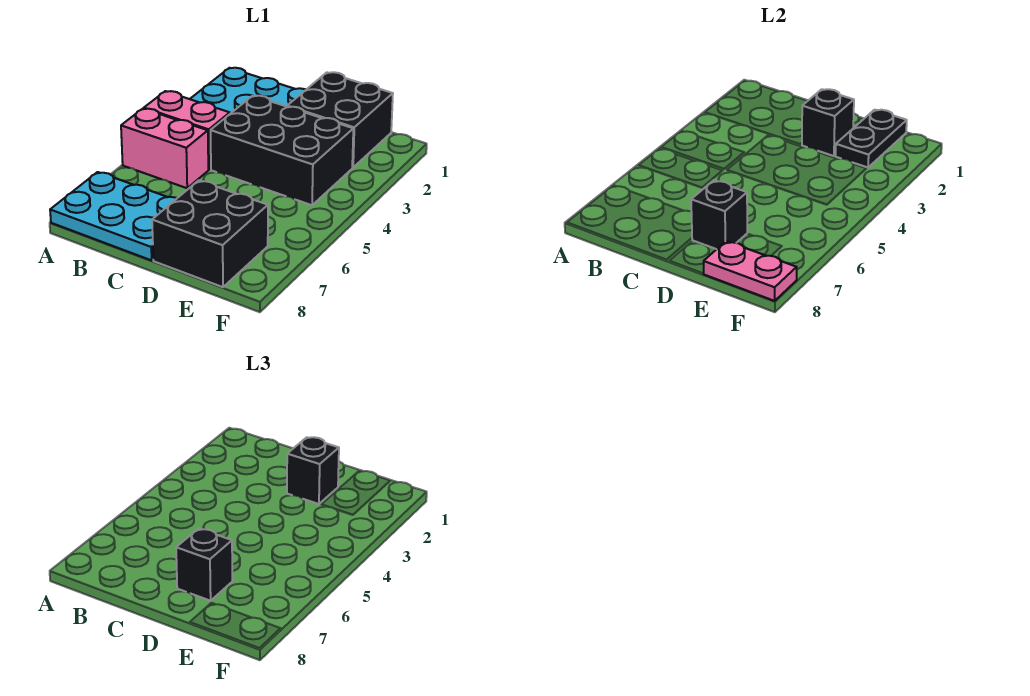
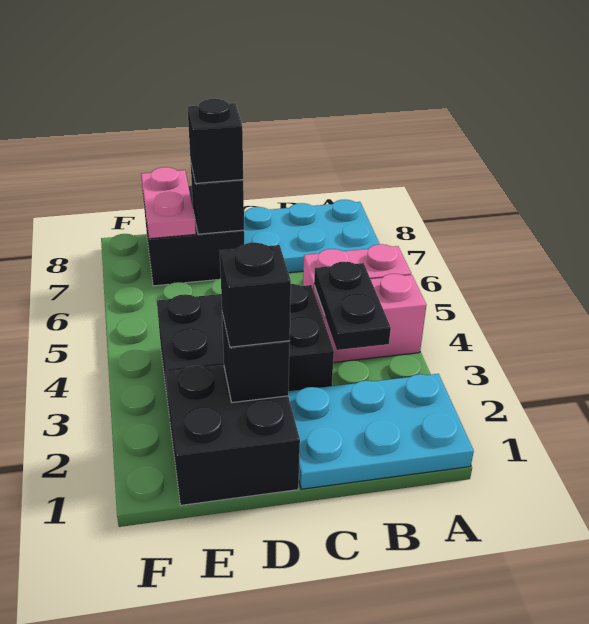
black plate E1:E2 level 2 -> black plate B3:B4 level 2
pink plate E8:F8 level 2 -> pink plate E7:E8 level 2

